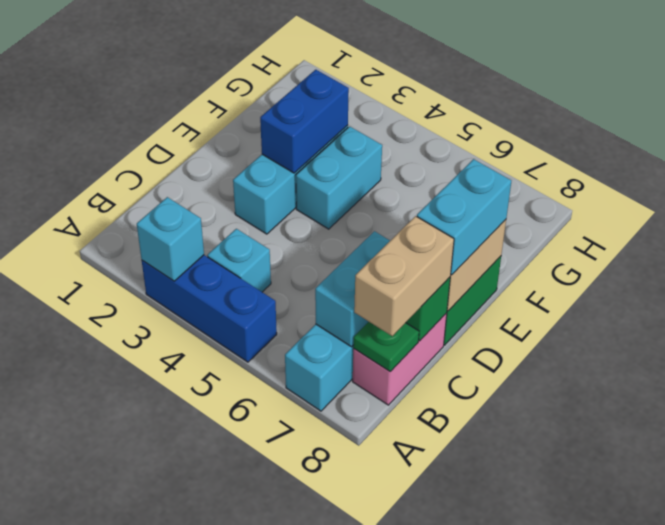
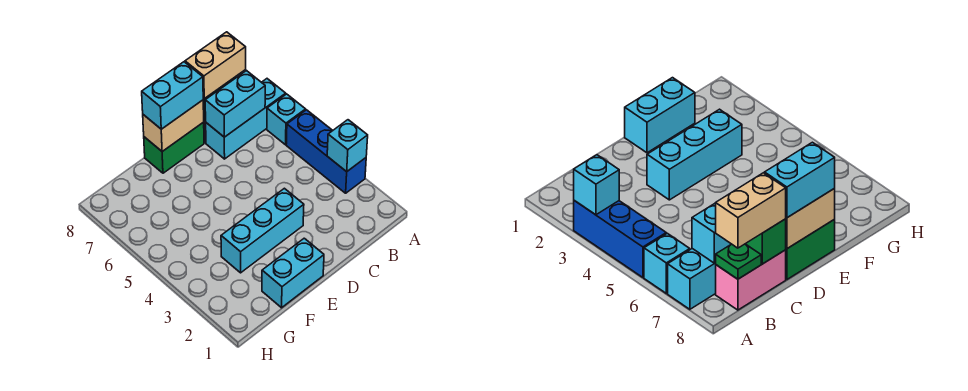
cyan brick B4 level 1 -> cyan brick A6 level 1
blue brick E3:F3 level 2 -> none
cyan brick E4:F4 level 1 -> cyan brick E1:F1 level 1

